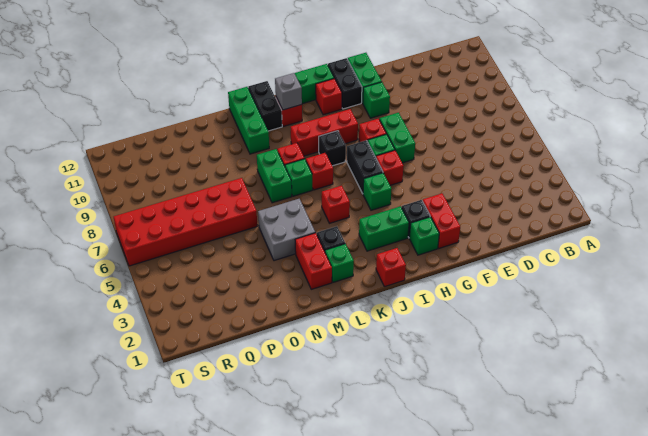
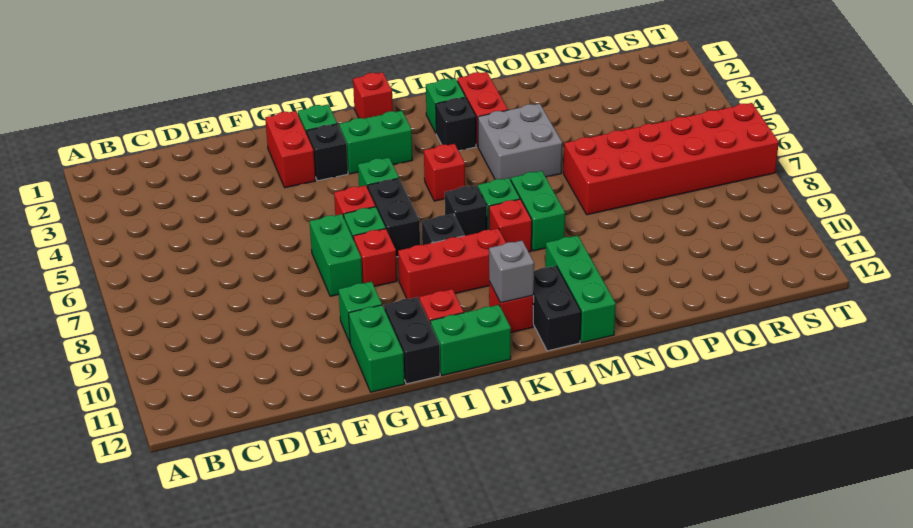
red brick K7 level 1 -> black brick K7 level 1

